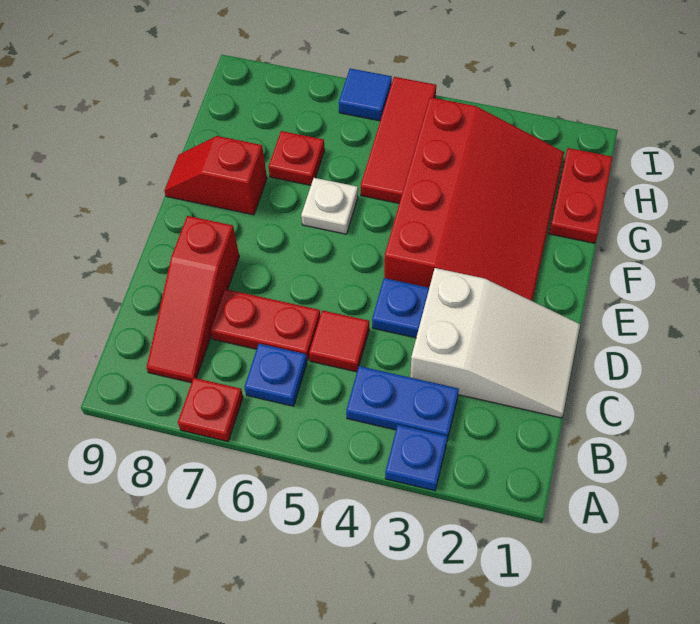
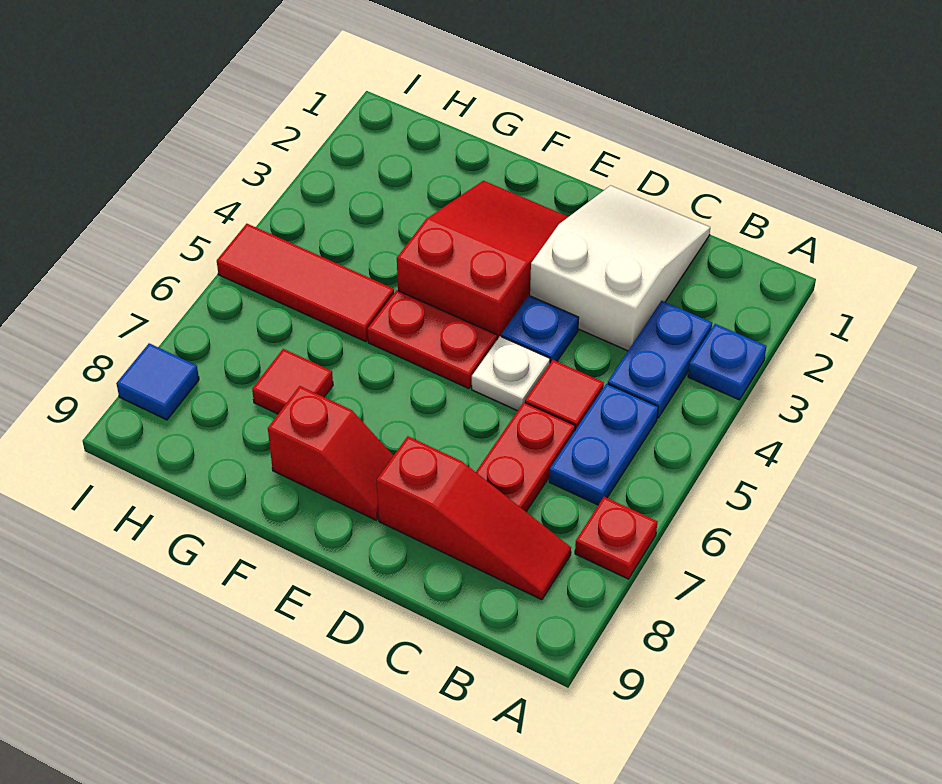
blue plate B6 level 1 -> blue plate B5:B6 level 1
red slope E2:H4 level 1 top 4 -> red slope E2:F4 level 1 top 4
white plate F6 level 1 -> white plate D5 level 1
red slope F8:F9 level 1 top 8 -> red slope E8:F8 level 1 top F
red plate G1:H1 level 1 -> red plate E5:F5 level 1
red plate G7 level 1 -> red tile G7 level 1
blue tile I6 level 1 -> blue tile I8 level 1

